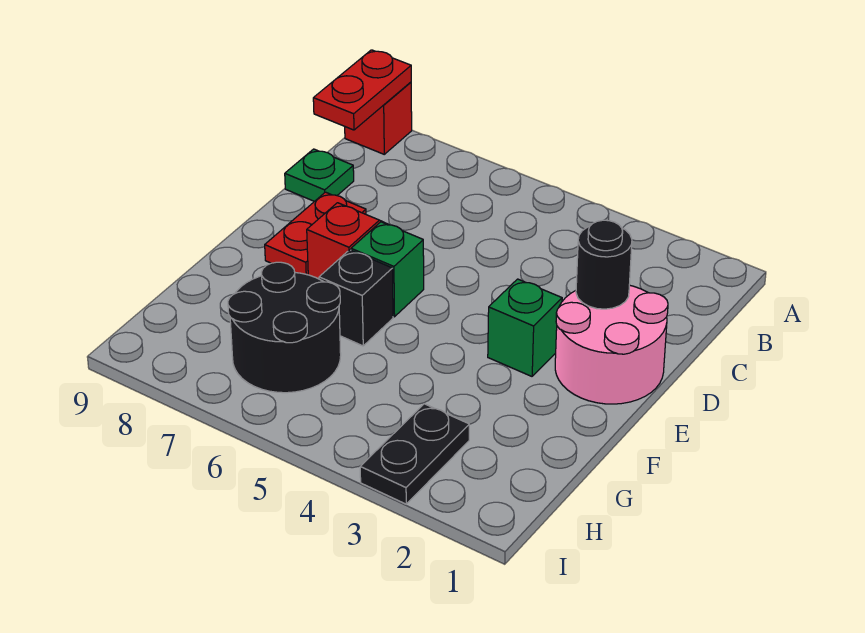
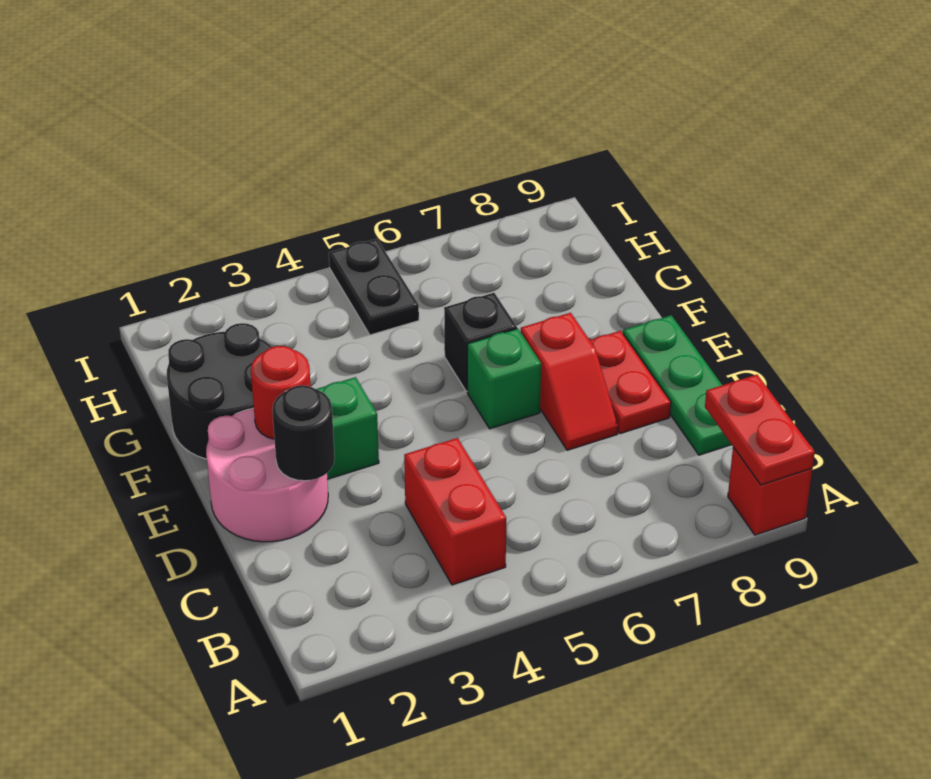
none -> red brick B4:C4 level 1
green plate C9 level 1 -> green plate C9:E9 level 1
none -> red round brick E2 level 2
black round brick G6:H7 level 1 -> black round brick F1:G2 level 1
black plate H3:I3 level 1 -> black plate H5:I5 level 1

